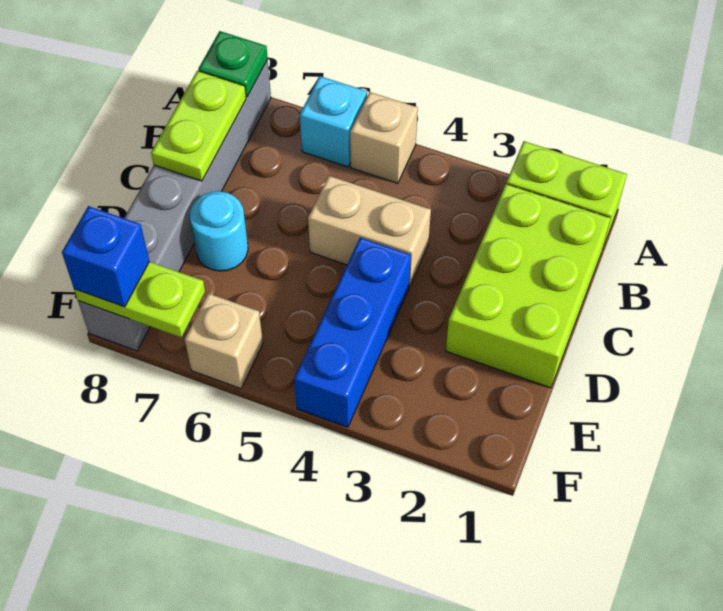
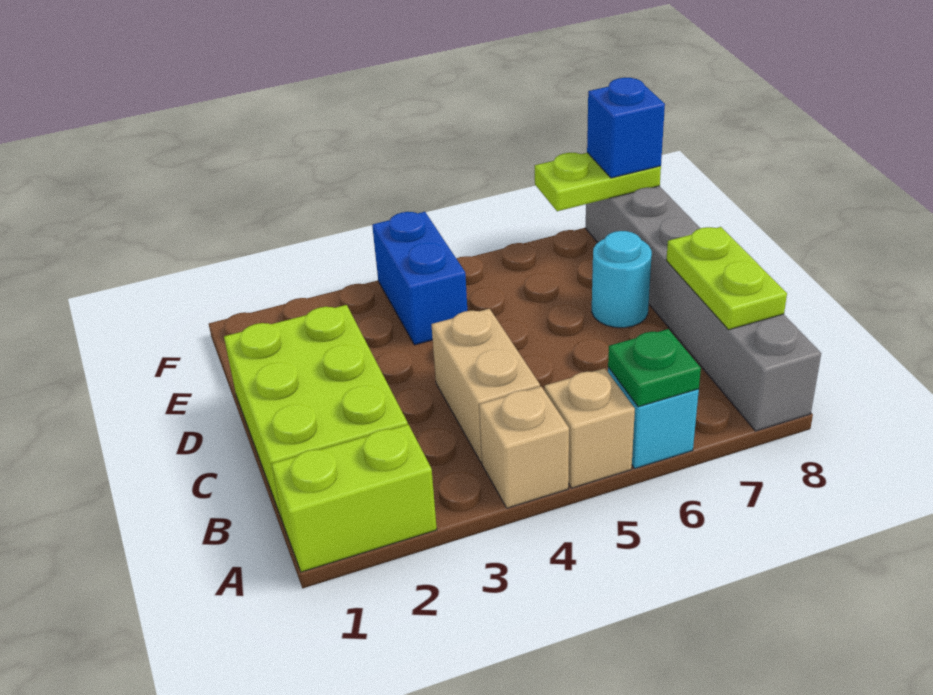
green plate A8 level 2 -> green plate A6 level 2
tan brick C4:C5 level 1 -> tan brick B4:C4 level 1
blue brick D4:F4 level 1 -> blue brick E4:F4 level 1
tan brick F6 level 1 -> tan brick A4 level 1

